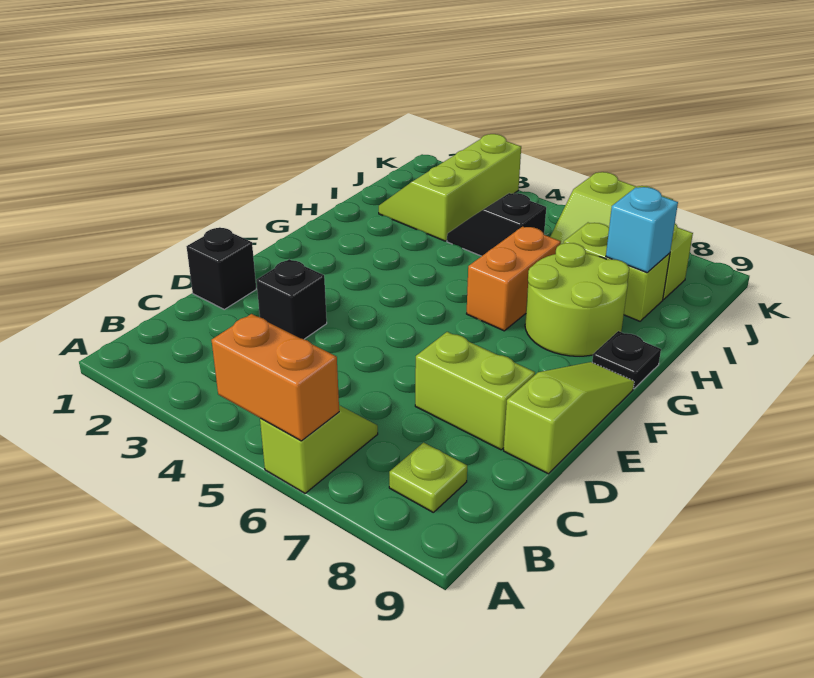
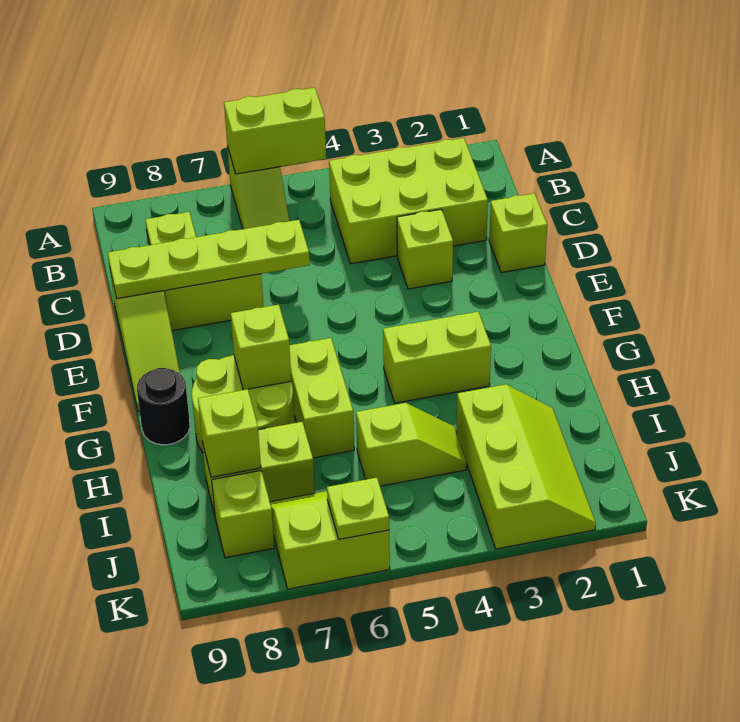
orange brick A5:A6 level 2 -> lime brick A5:A6 level 2
none -> lime brick B2:C4 level 1
black brick D1 level 1 -> lime brick D1 level 1
black brick D3 level 1 -> lime brick D3 level 1
none -> lime plate D6:D9 level 2
none -> lime brick G3:G4 level 1
orange brick G6:H6 level 1 -> lime brick G6:H6 level 1
none -> lime brick G7 level 2
black plate G9 level 1 -> black round brick G9 level 1
black slope I4:I5 level 1 top 5 -> lime slope I4:I5 level 1 top 5
cyan brick I8 level 2 -> lime brick I8 level 2
none -> lime plate K6 level 2

